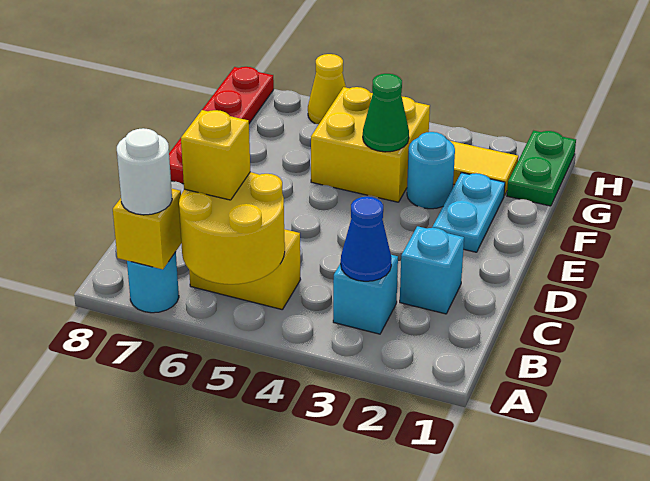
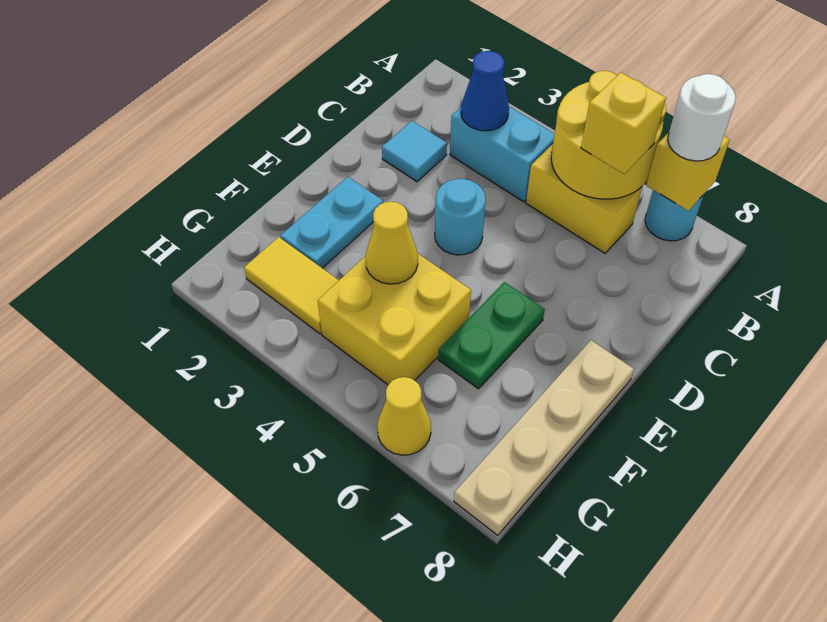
cyan brick B3 level 1 -> cyan brick B3:B4 level 1
cyan brick C2 level 1 -> cyan tile C2 level 1
red plate E8:H8 level 1 -> tan plate E8:H8 level 1
cyan round brick F3 level 1 -> cyan round brick D4 level 1
green cone F4 level 2 -> yellow cone F4 level 2
green plate G1:H1 level 1 -> green plate E6:F6 level 1

